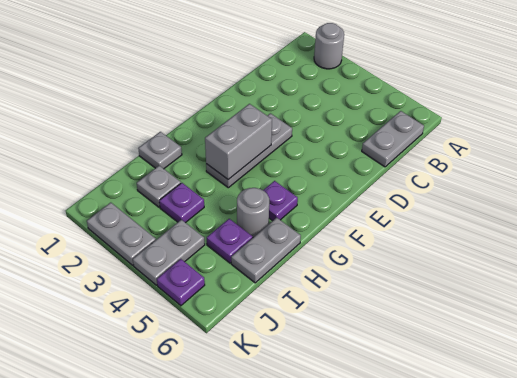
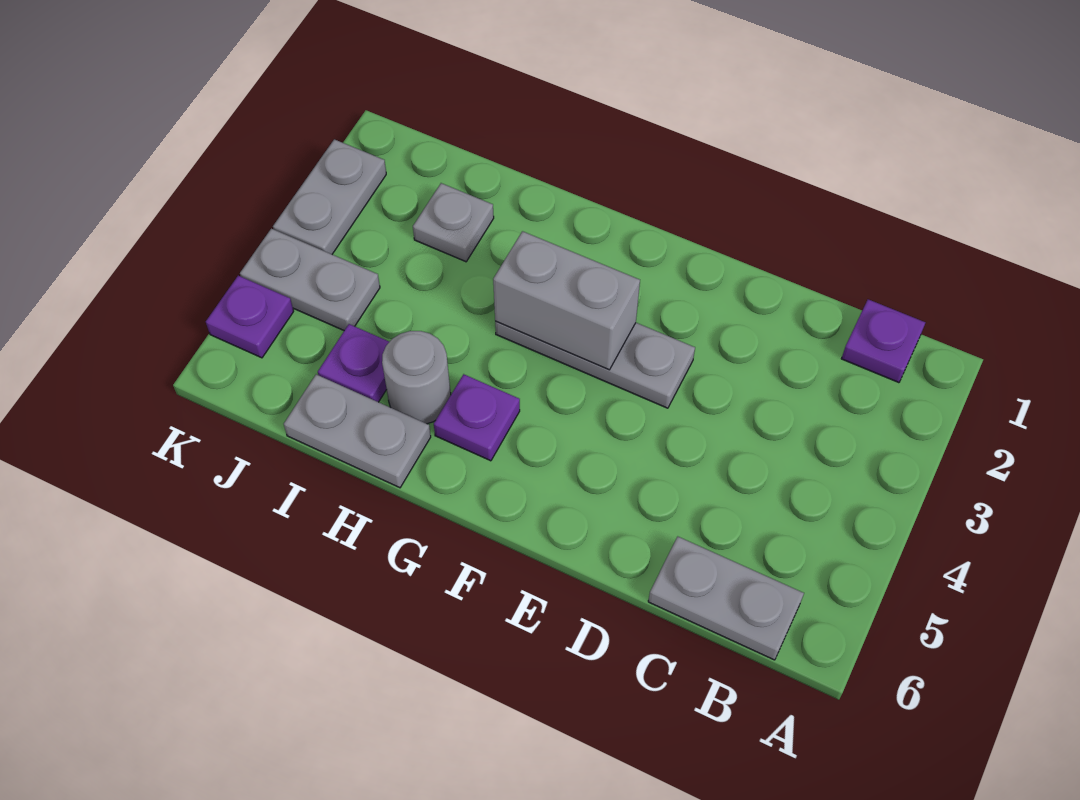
grey round brick A2 level 1 -> none
grey plate H1 level 1 -> none
purple plate I3 level 1 -> purple plate B1 level 1

